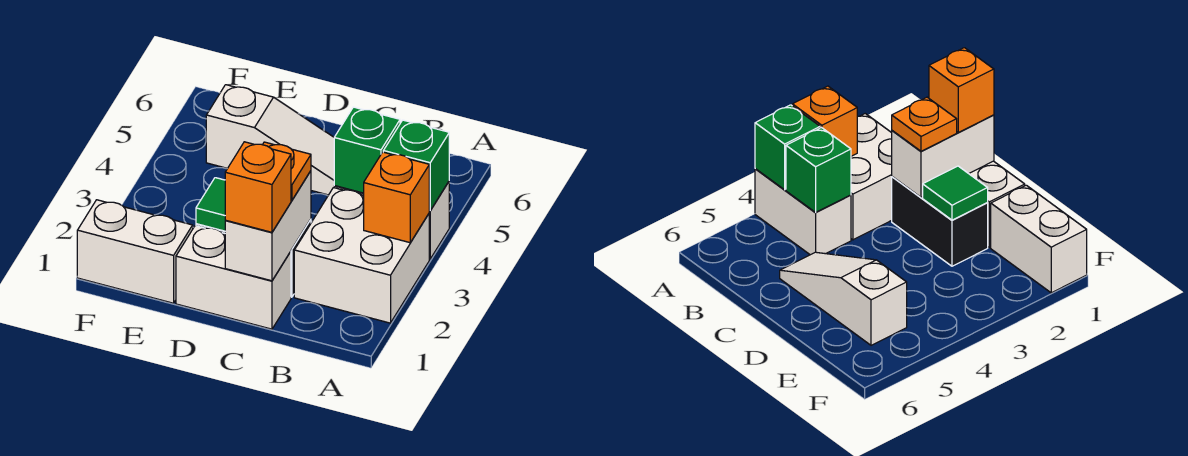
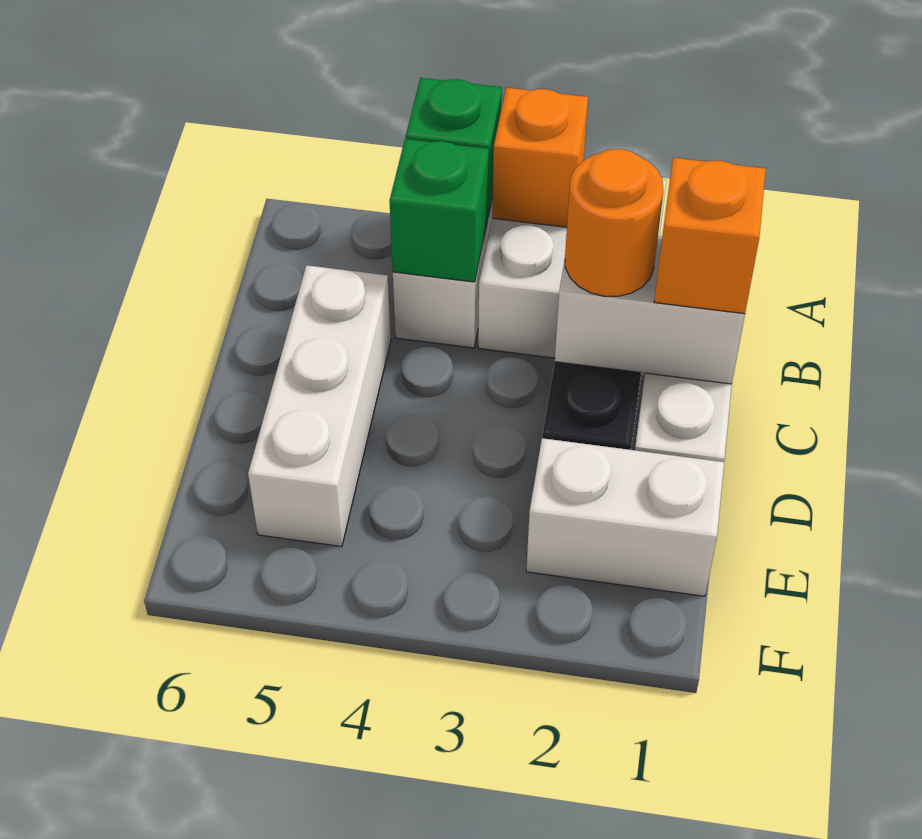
orange plate C2 level 3 -> orange round brick C2 level 3
white slope C5:E5 level 1 top E -> white brick C5:E5 level 1
green tile D2 level 2 -> none
white brick E1:F1 level 1 -> white brick E1:E2 level 1

